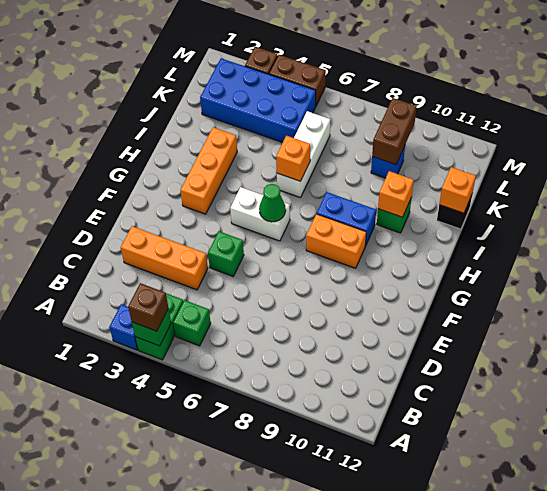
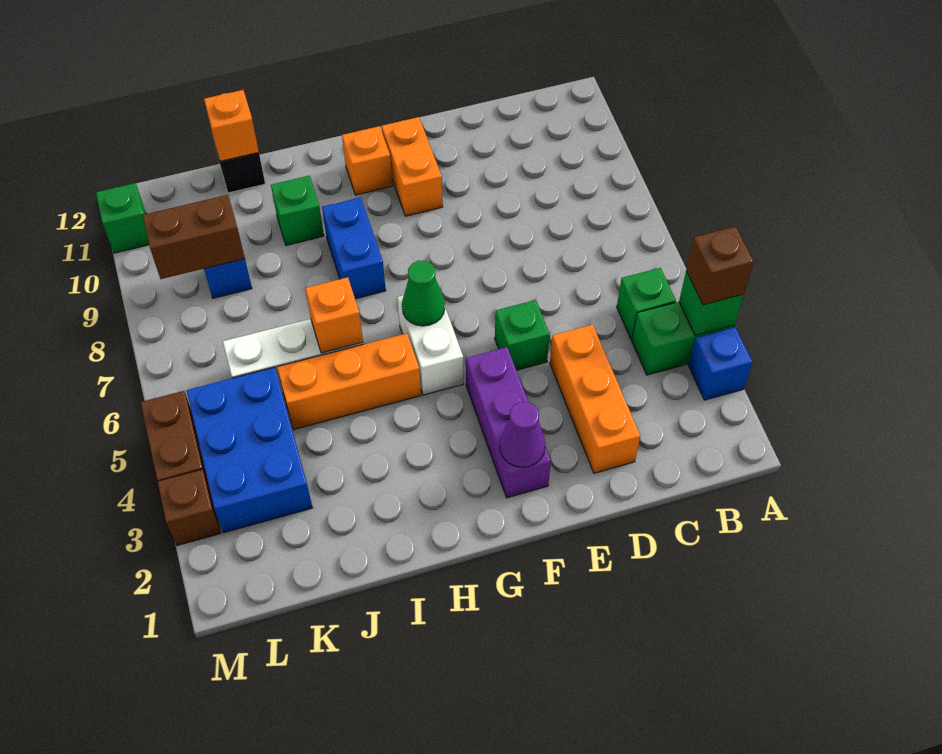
none -> purple brick F2:F4 level 1
none -> purple cone F2 level 2
orange brick G3:I3 level 1 -> orange brick H5:J5 level 1
orange brick G8:G9 level 1 -> orange brick F10:F11 level 1
orange brick I10 level 2 -> orange brick G11 level 1
blue brick K2:L5 level 1 -> blue brick K3:L5 level 1
none -> green brick M11 level 1

